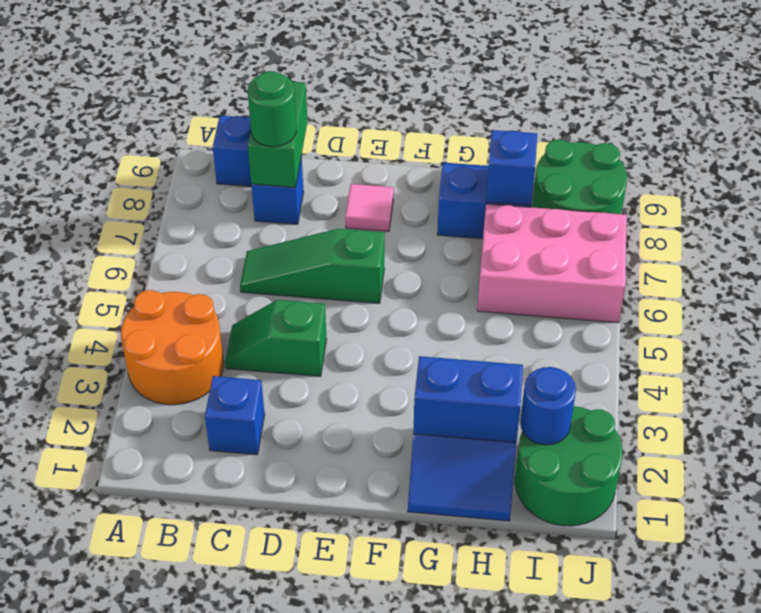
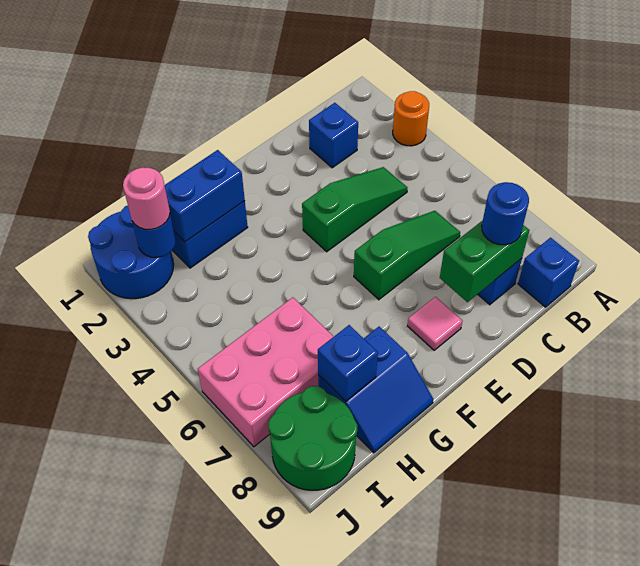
orange round brick A3:B4 level 1 -> orange round brick A3 level 1
green slope C4:D4 level 1 top D -> green slope C4:E4 level 1 top E
green brick C8:C9 level 2 -> green brick C8:D8 level 2
green round brick C8 level 3 -> blue round brick C8 level 3
green round brick I1:J2 level 1 -> blue round brick I1:J2 level 1
none -> pink round brick I2 level 3

